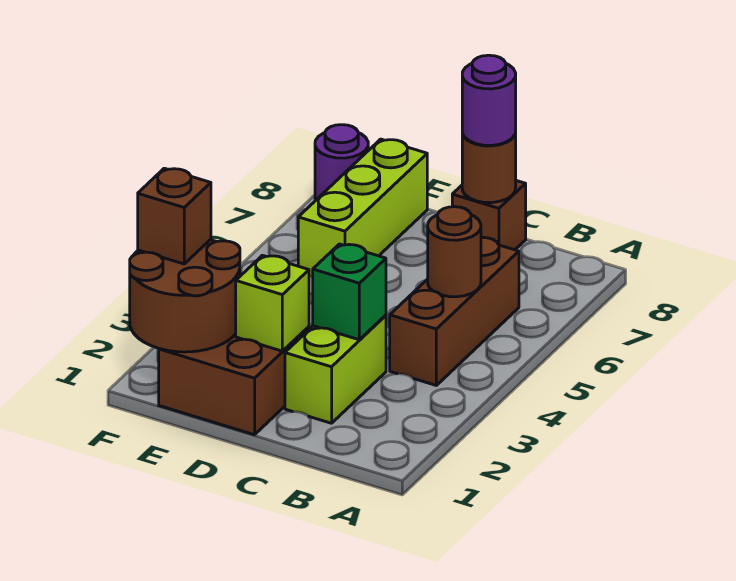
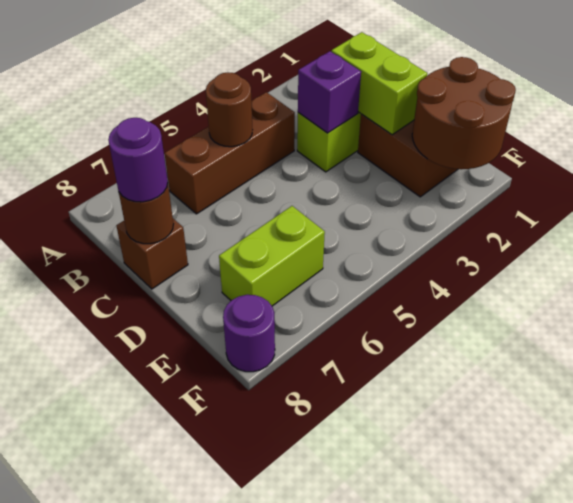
green brick C3 level 2 -> purple brick C3 level 2
lime brick D2 level 2 -> lime brick C2:D2 level 2
lime brick E6:E8 level 1 -> lime brick E6:E7 level 1
brown brick F2 level 3 -> none

